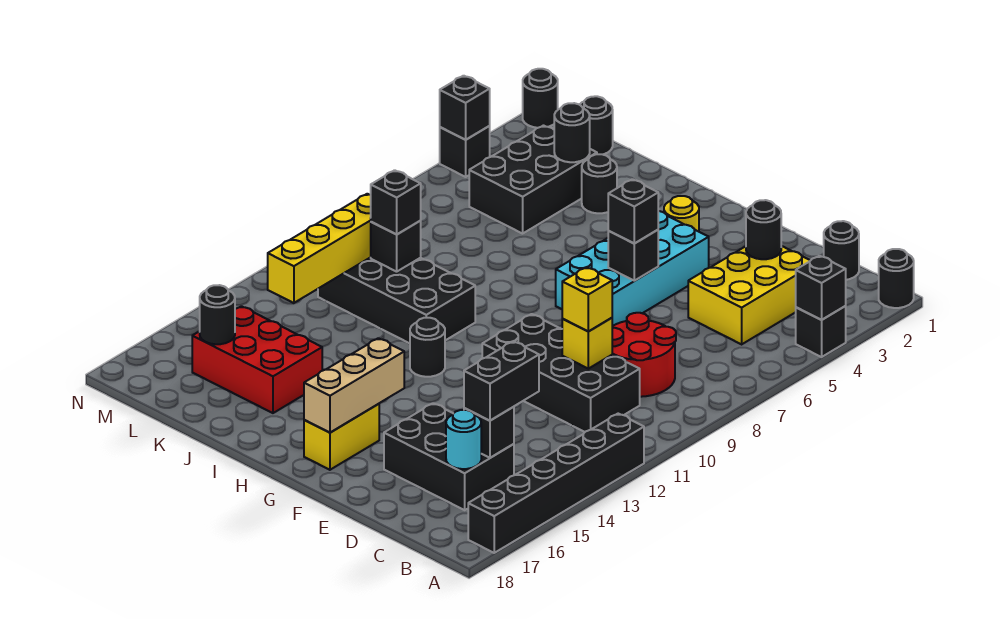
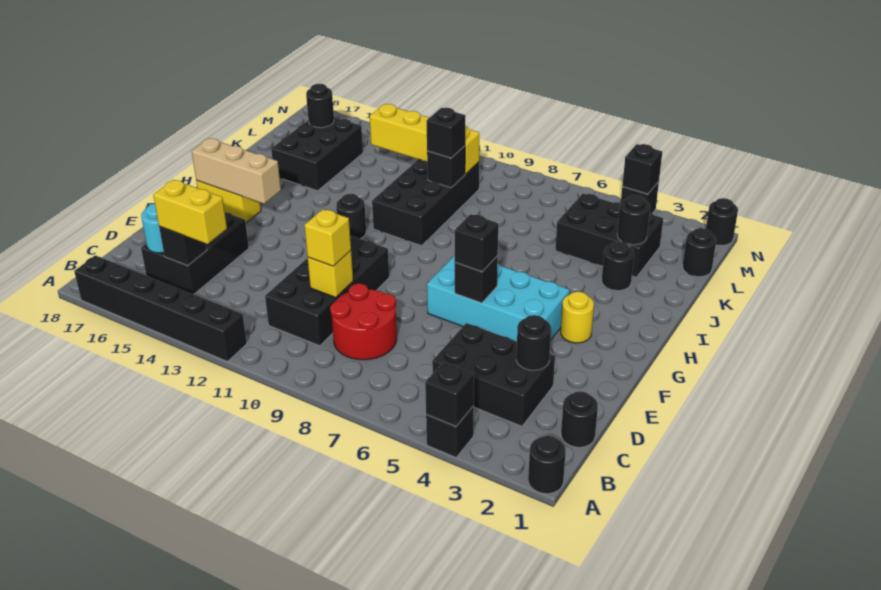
yellow brick C3:D5 level 1 -> black brick C3:D5 level 1
black brick C14:C15 level 3 -> yellow brick C14:C15 level 3
red brick J15:L16 level 1 -> black brick J15:L16 level 1

